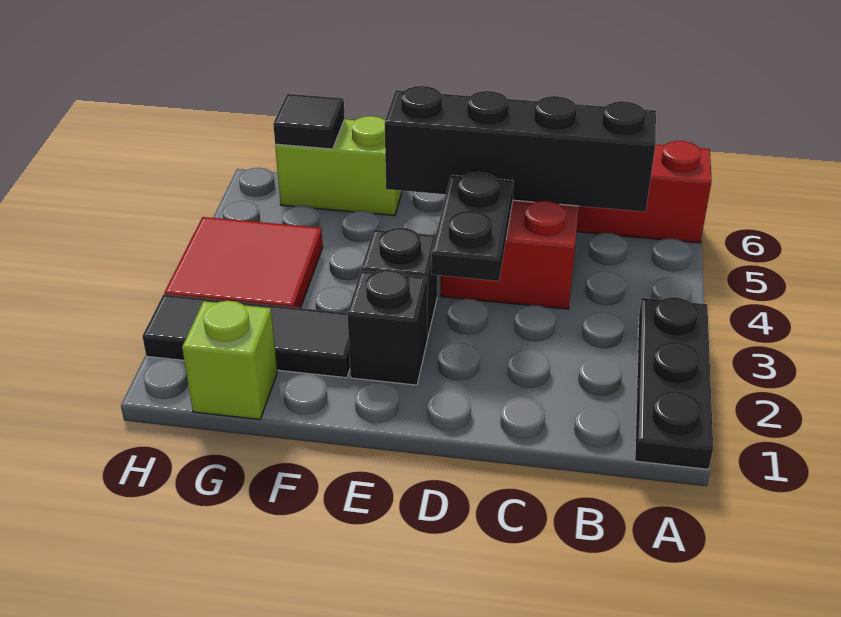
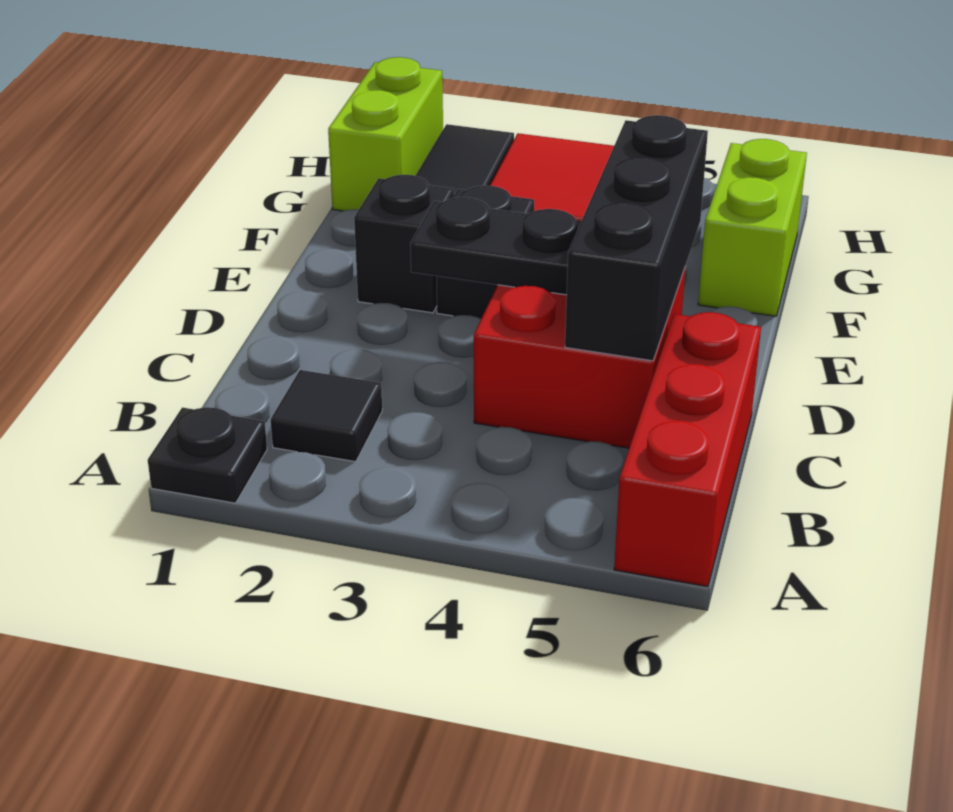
black plate A1:A3 level 1 -> black plate A1 level 1
black brick B5:E5 level 2 -> black brick C5:E5 level 2
lime brick G1 level 1 -> lime brick G1:H1 level 1
black tile G6 level 2 -> black tile B2 level 1

